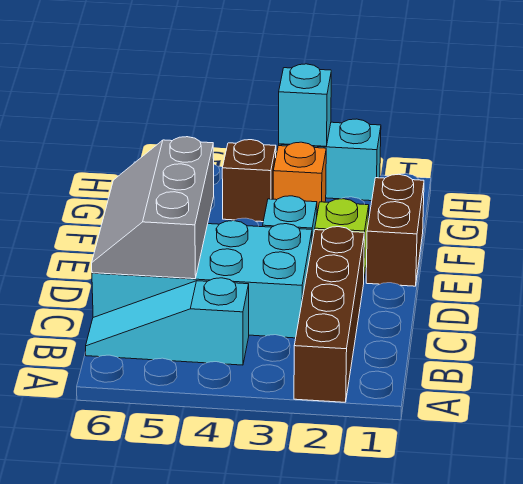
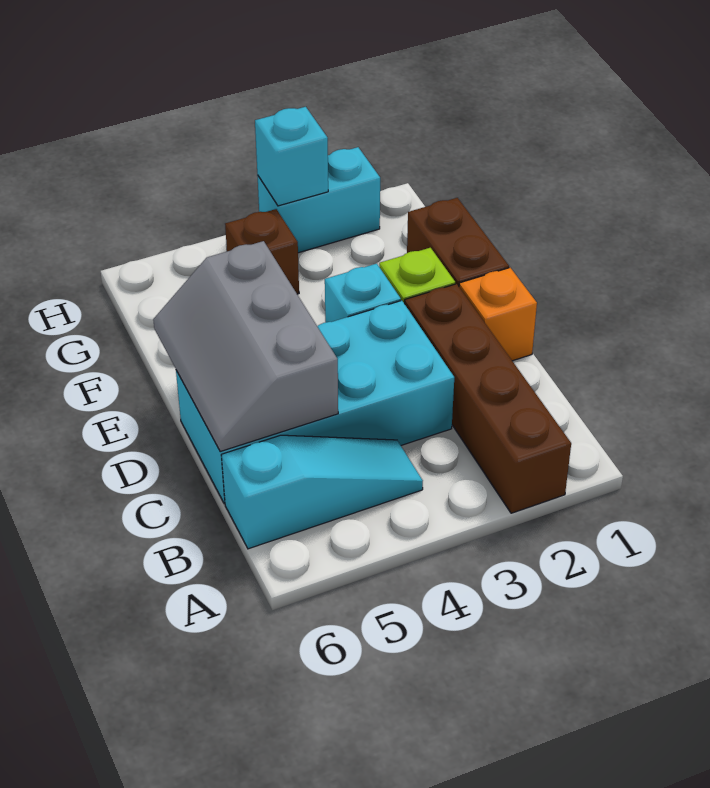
cyan slope B4:B6 level 1 top 4 -> cyan slope B4:B6 level 1 top 6
orange brick G3 level 1 -> orange brick D1 level 1

